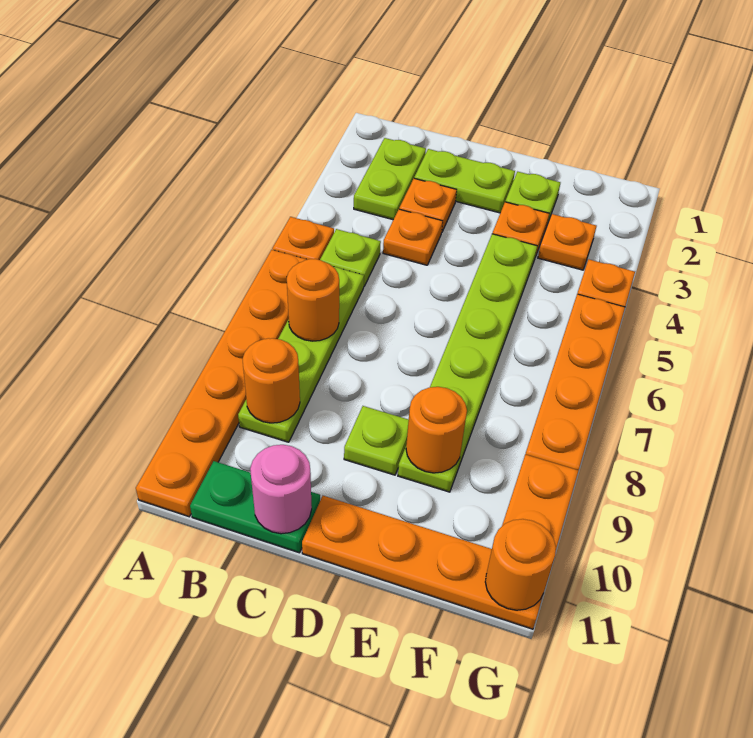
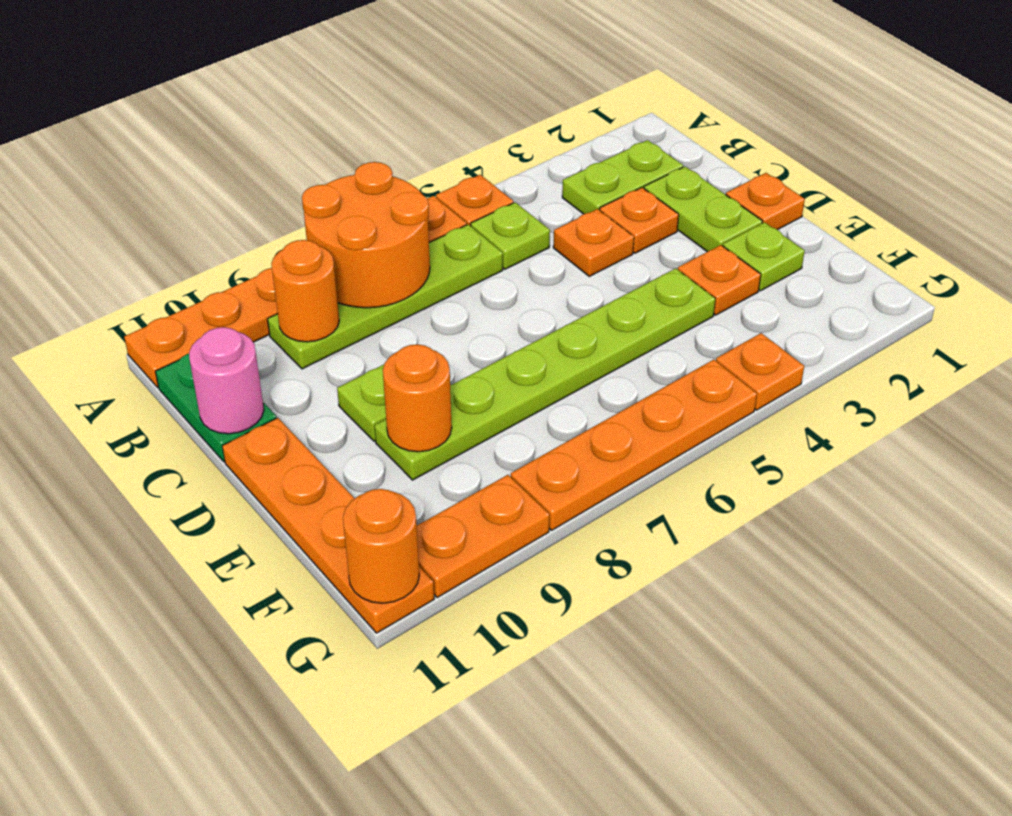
orange round brick B7 level 2 -> orange round brick A7:B8 level 2
orange plate F3 level 1 -> orange plate D1 level 1

